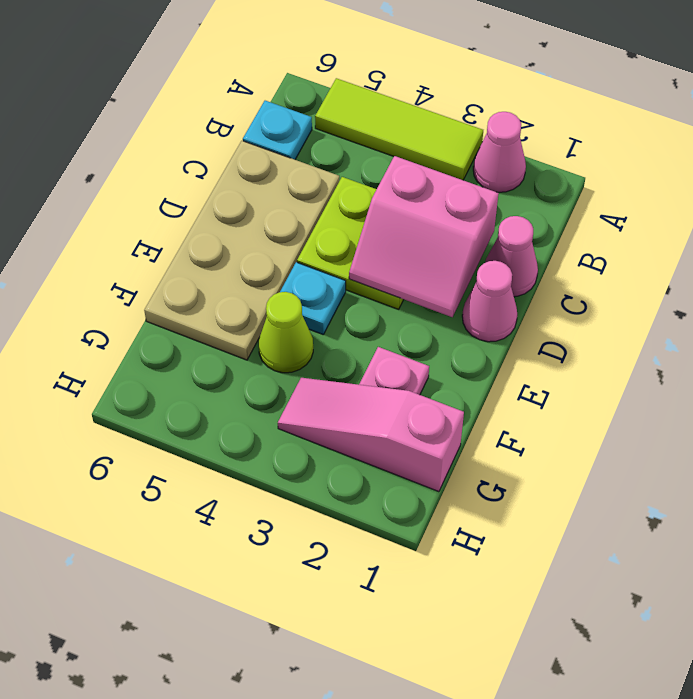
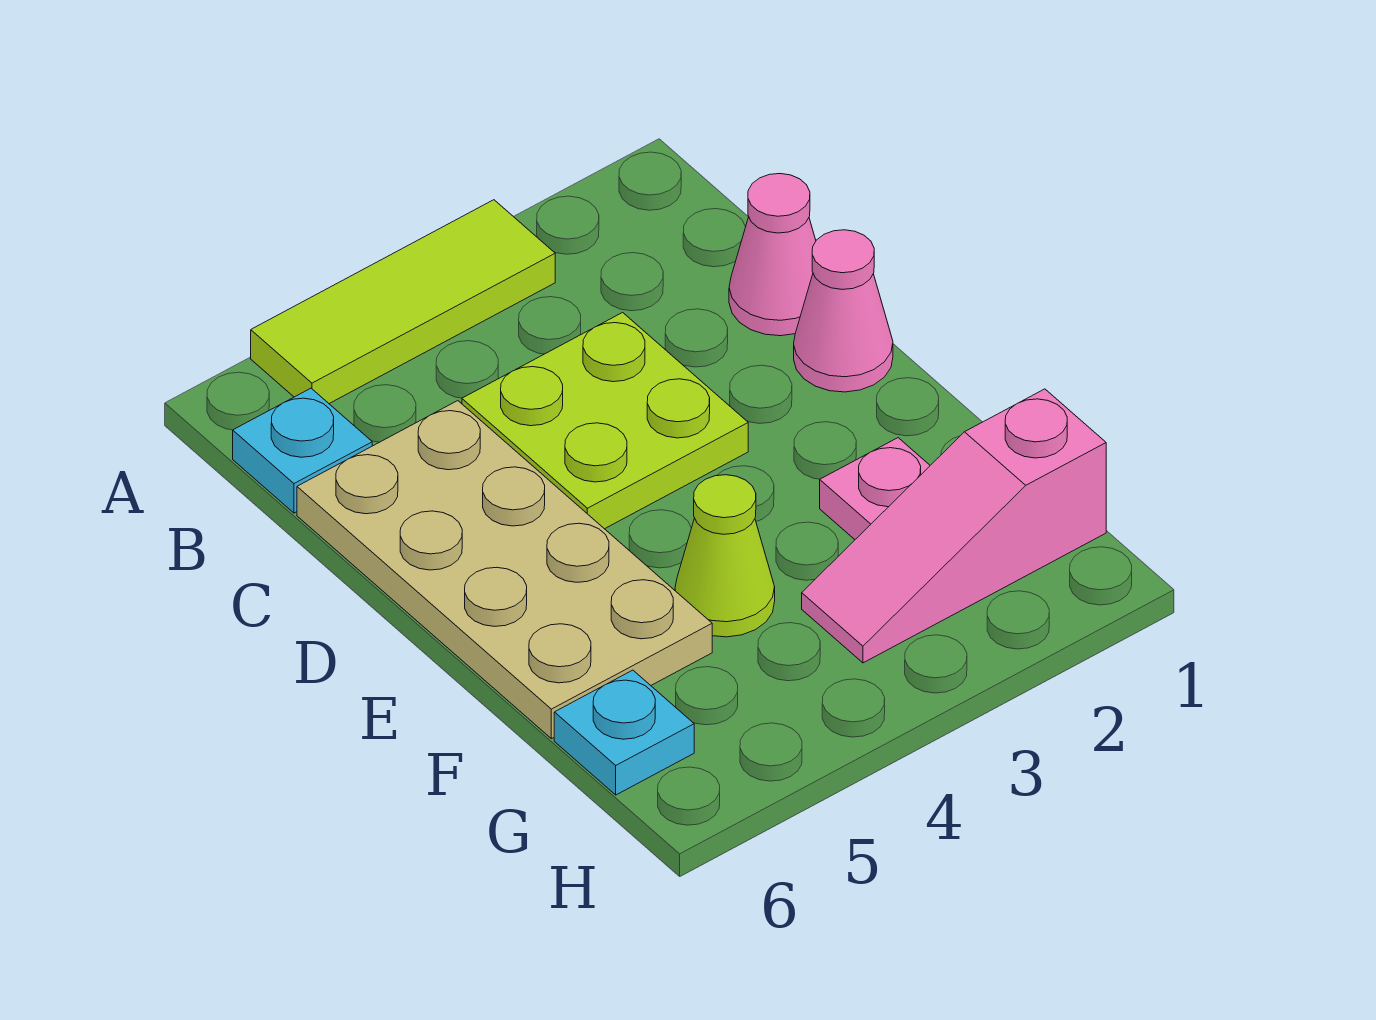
pink cone A2 level 1 -> none
pink slope C2:D3 level 2 top C -> none
cyan plate E4 level 1 -> cyan plate G6 level 1

